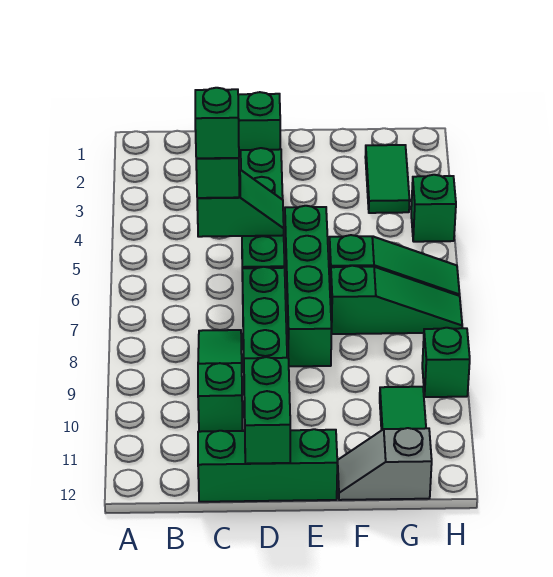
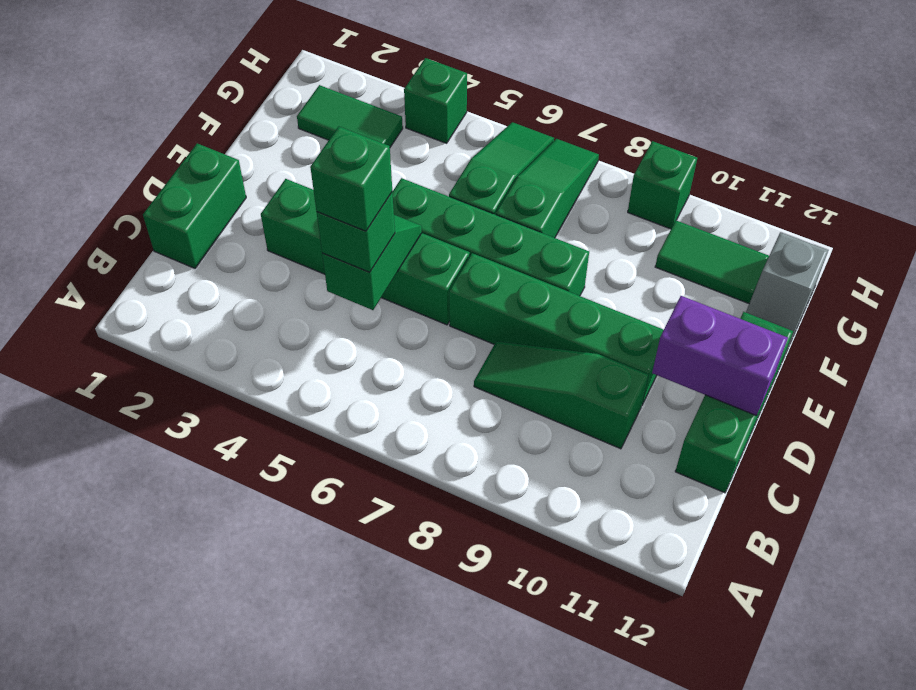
green brick D11:D12 level 2 -> purple brick D11:D12 level 2

